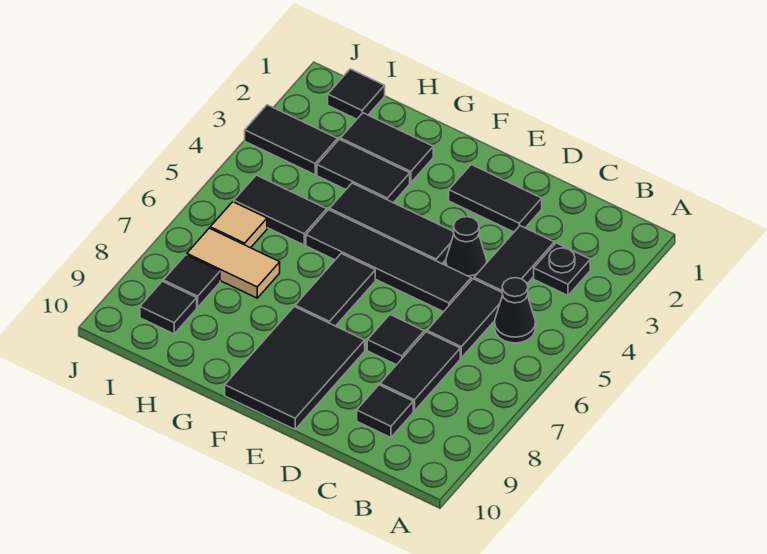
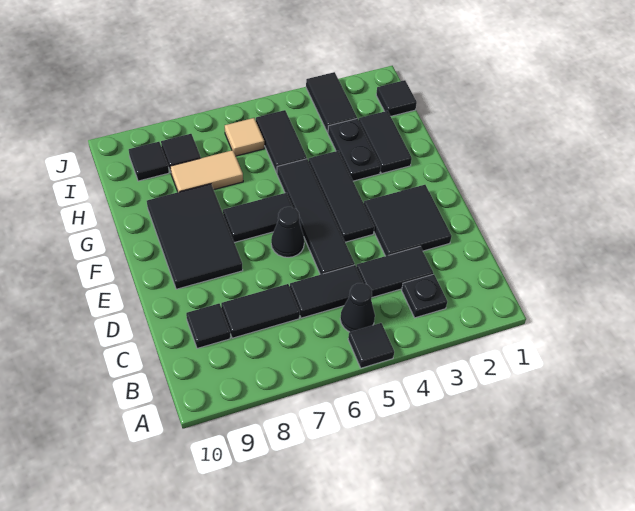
black tile D2:E2 level 1 -> black tile D2:E3 level 1
black cone D4 level 1 -> black cone E6 level 1
black tile D7 level 1 -> black tile A5 level 1
black tile E8:F10 level 1 -> black tile E8:G9 level 1
black tile G3:H3 level 1 -> black plate G3:H3 level 1
tan tile H7:I7 level 1 -> tan tile H7:H8 level 1

